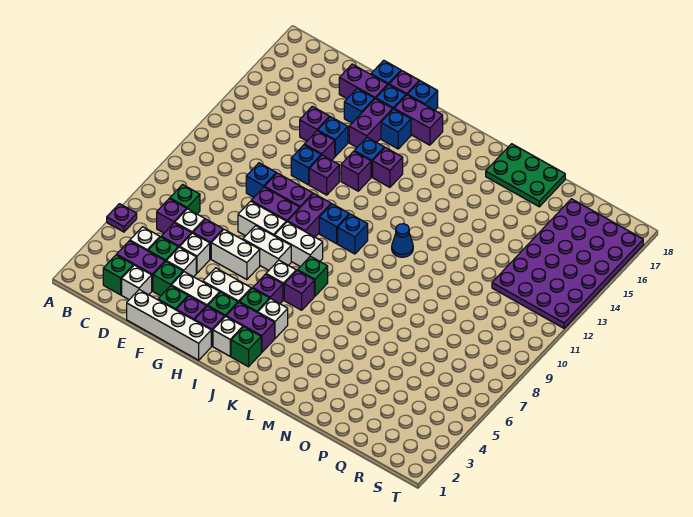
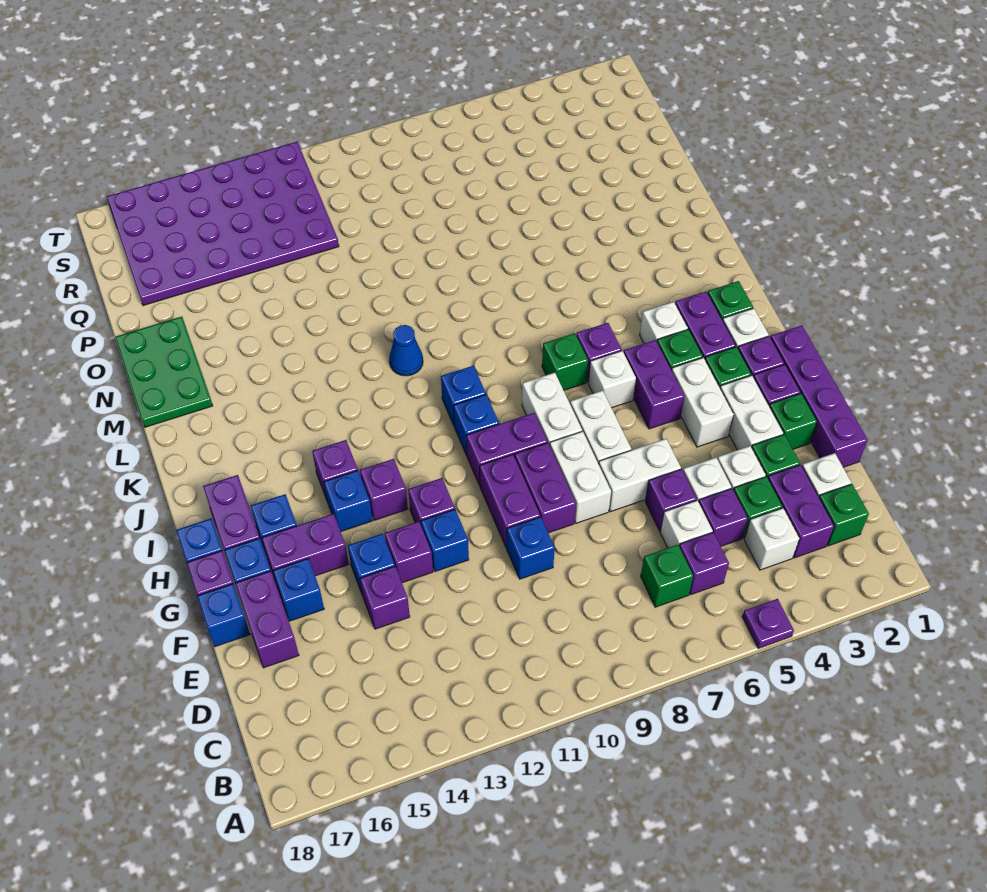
white brick E1:H1 level 1 -> purple brick E1:H1 level 1
white brick F6:G6 level 1 -> white brick F6:F7 level 1
purple brick I5 level 1 -> purple brick H5:I5 level 1

